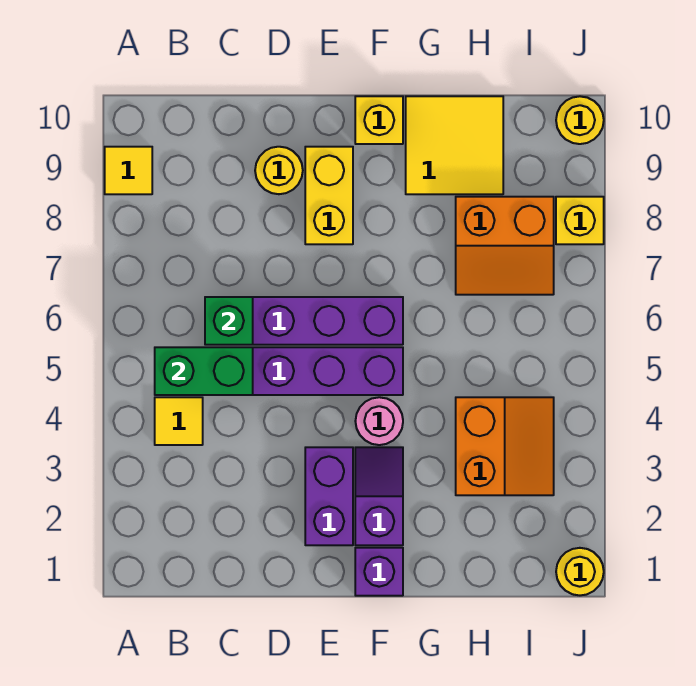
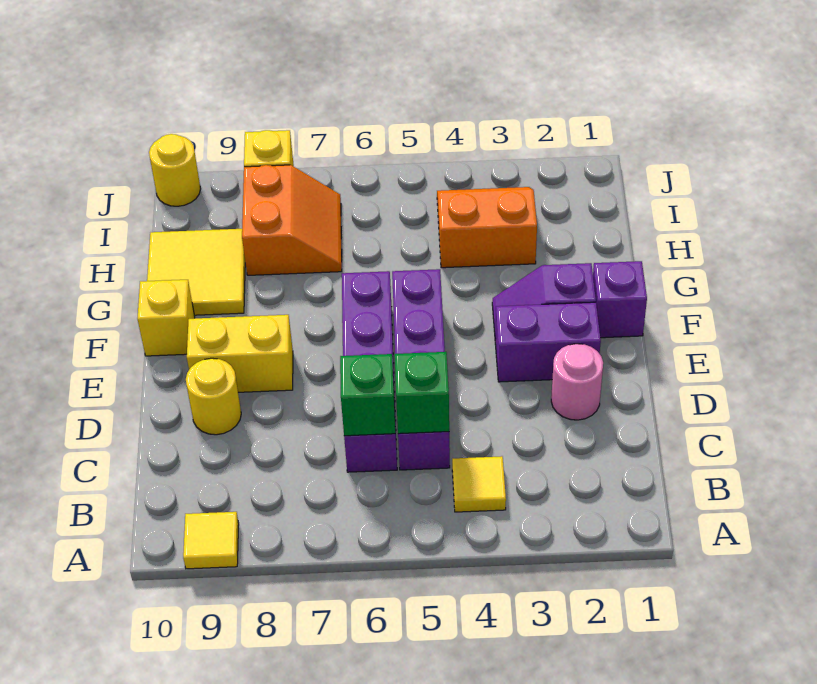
green brick B5:C5 level 2 -> green brick C5 level 2
pink round brick F4 level 1 -> pink round brick D2 level 1
yellow round brick J1 level 1 -> none

